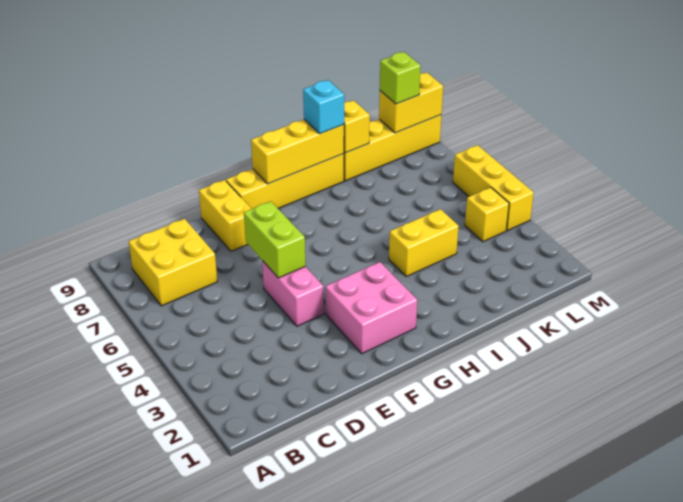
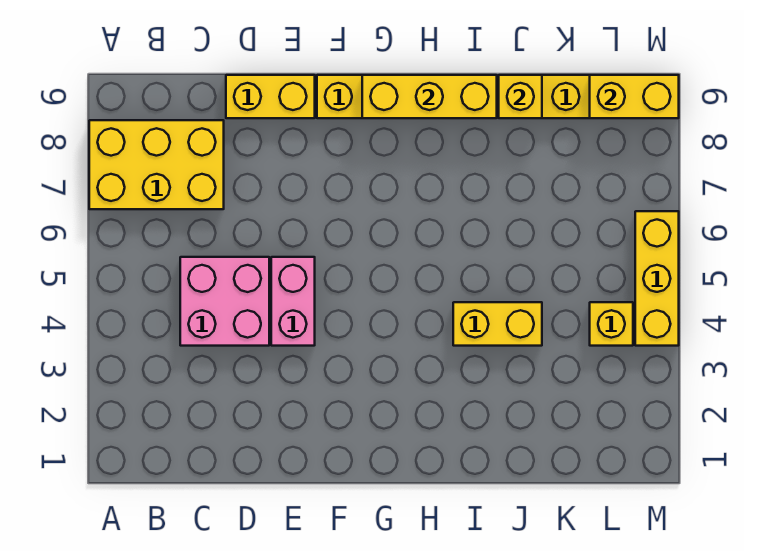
yellow brick B7:C8 level 1 -> yellow brick A7:C8 level 1
lime brick E5:E6 level 2 -> none
yellow brick E8:E9 level 1 -> yellow brick D9:E9 level 1
pink brick F2:G3 level 1 -> pink brick C4:D5 level 1
cyan brick I9 level 3 -> none
lime brick L9 level 3 -> none

